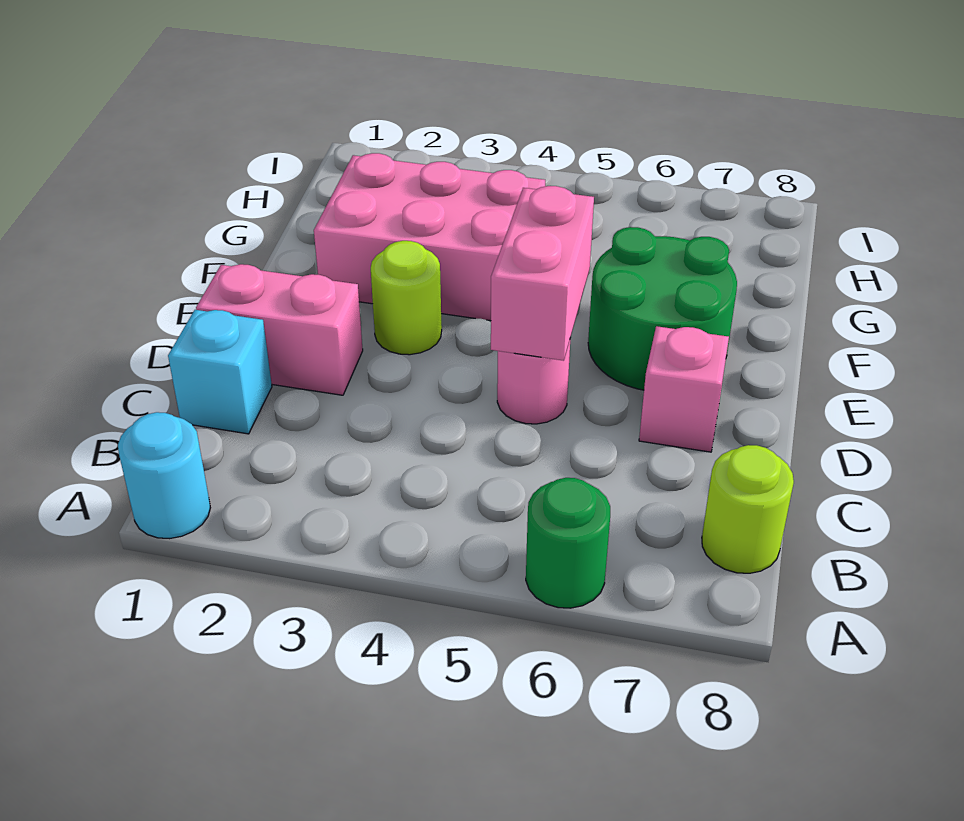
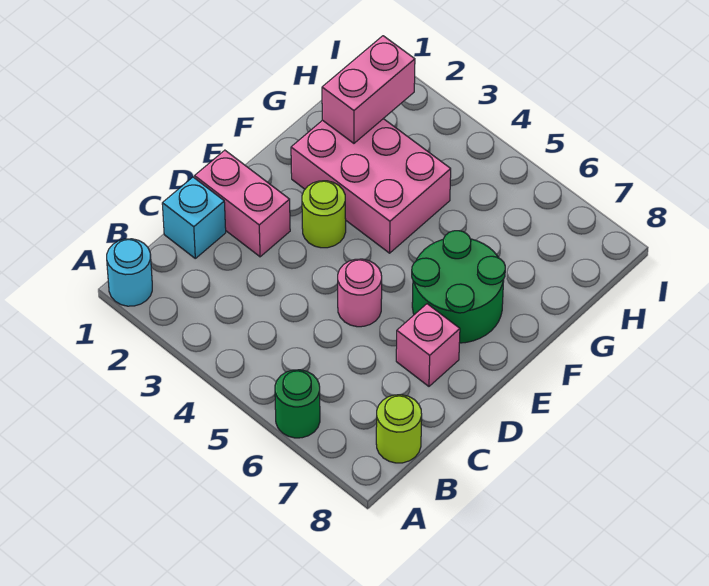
pink brick D5:E5 level 2 -> pink brick G2:H2 level 2

